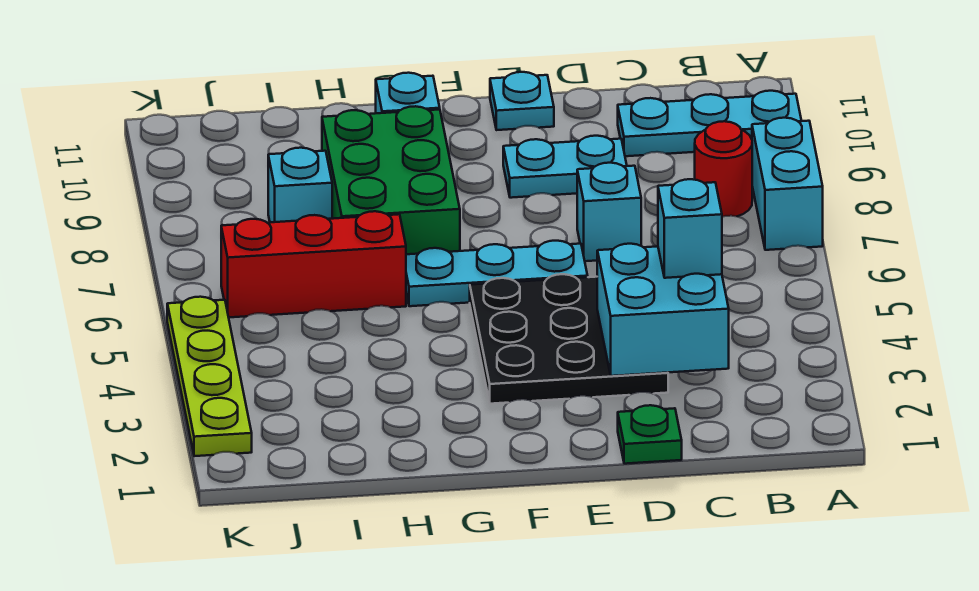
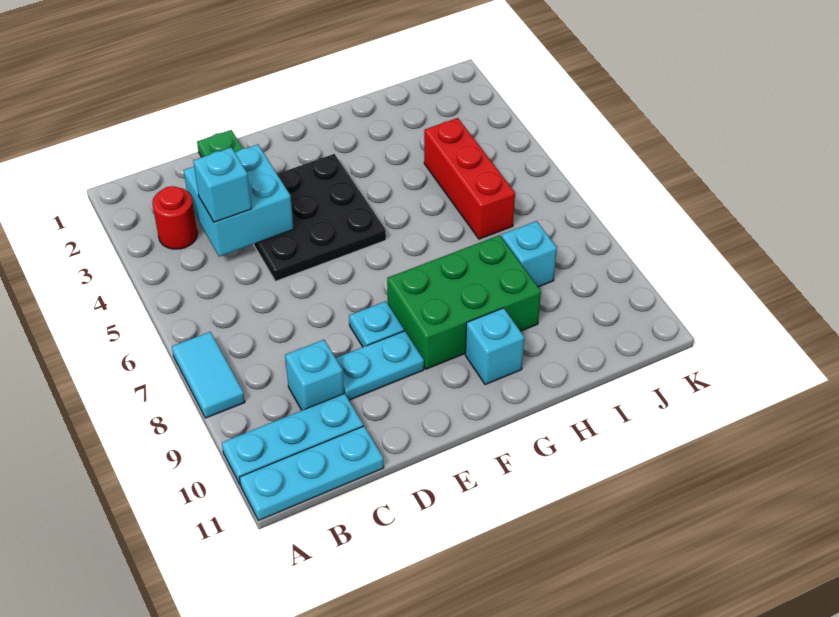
cyan brick A7:A8 level 1 -> cyan tile A7:A8 level 1
red round brick B8 level 1 -> red round brick B3 level 1
cyan brick D7 level 1 -> cyan brick C9 level 1
cyan plate E6:G6 level 1 -> cyan plate A11:C11 level 1
cyan plate E11 level 1 -> cyan plate E8 level 1
green brick G7:H9 level 1 -> green brick F8:H9 level 1
red brick H6:J6 level 1 -> red brick I4:I6 level 1
lime plate K2:K5 level 1 -> none

